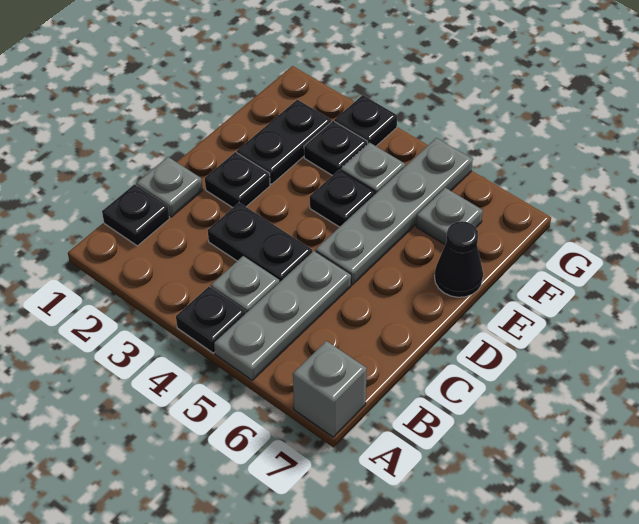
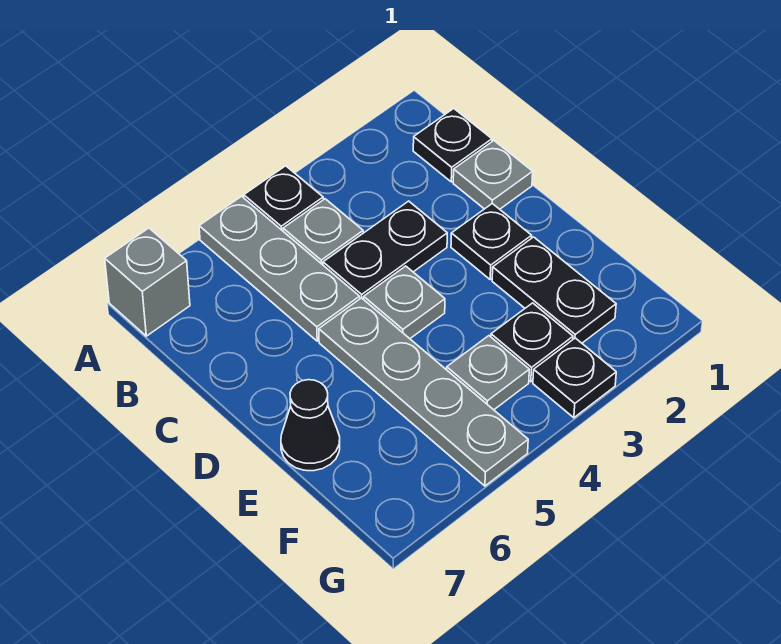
black plate E4 level 1 -> none
grey plate F6 level 1 -> grey plate D4 level 1

